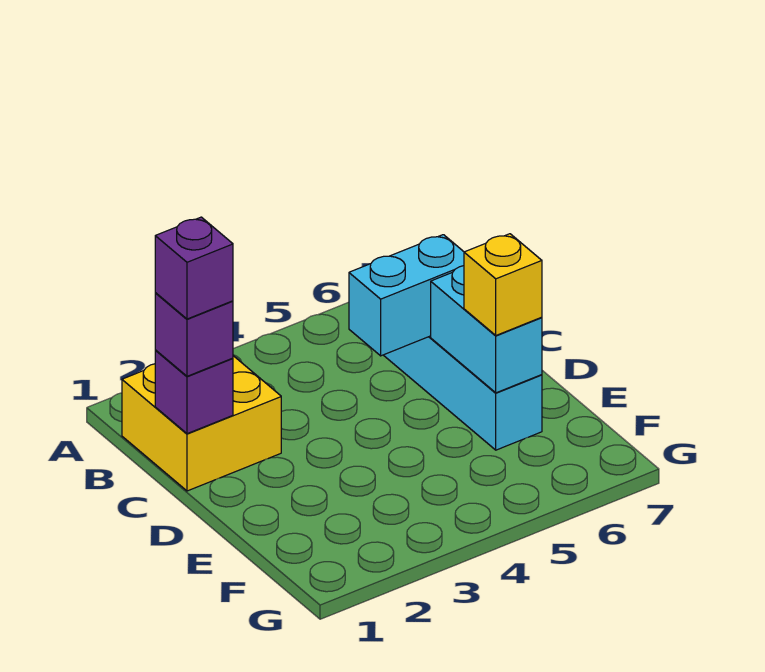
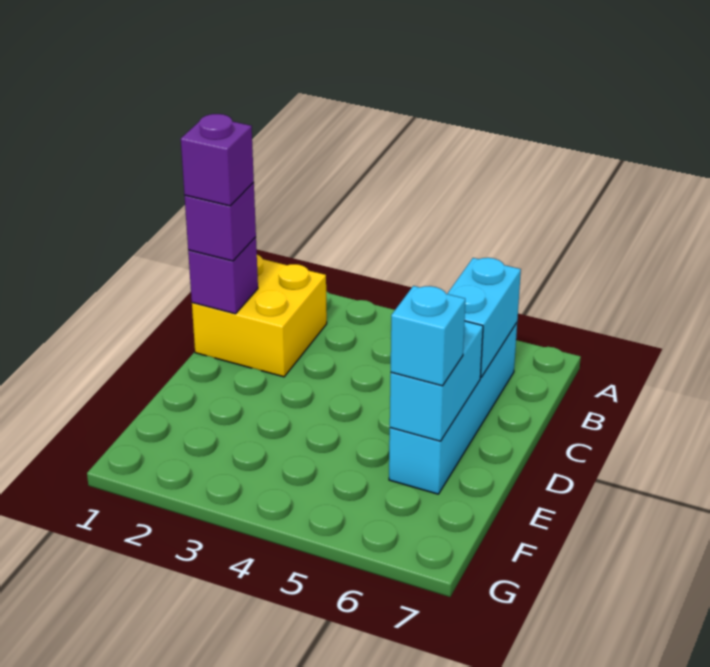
cyan brick C5:C6 level 2 -> cyan brick B6:C6 level 2
yellow brick E6 level 3 -> cyan brick E6 level 3

